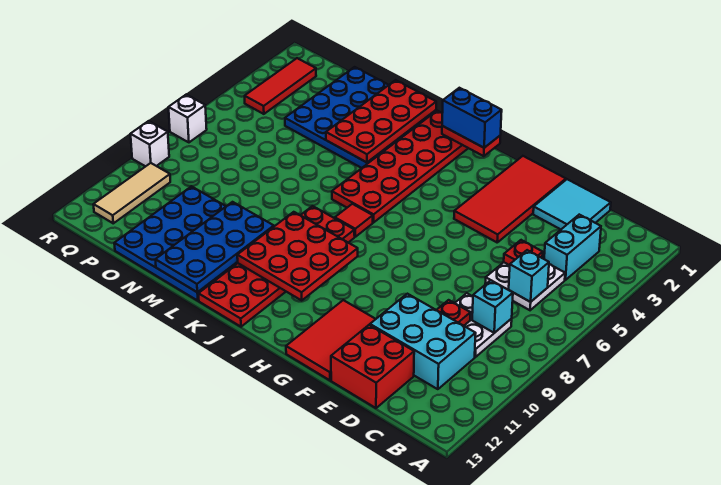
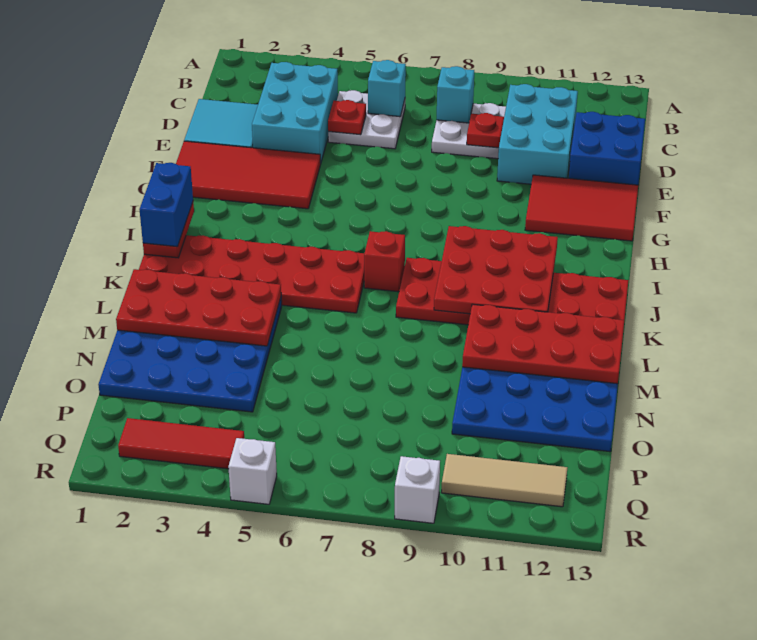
cyan brick C3:C4 level 1 -> cyan brick C3:E4 level 1
red brick D12:E13 level 1 -> blue brick D12:E13 level 1
red tile J7 level 1 -> red brick J7 level 1
blue plate L10:M13 level 2 -> red plate L10:M13 level 2
white brick R7 level 1 -> white brick R5 level 1

